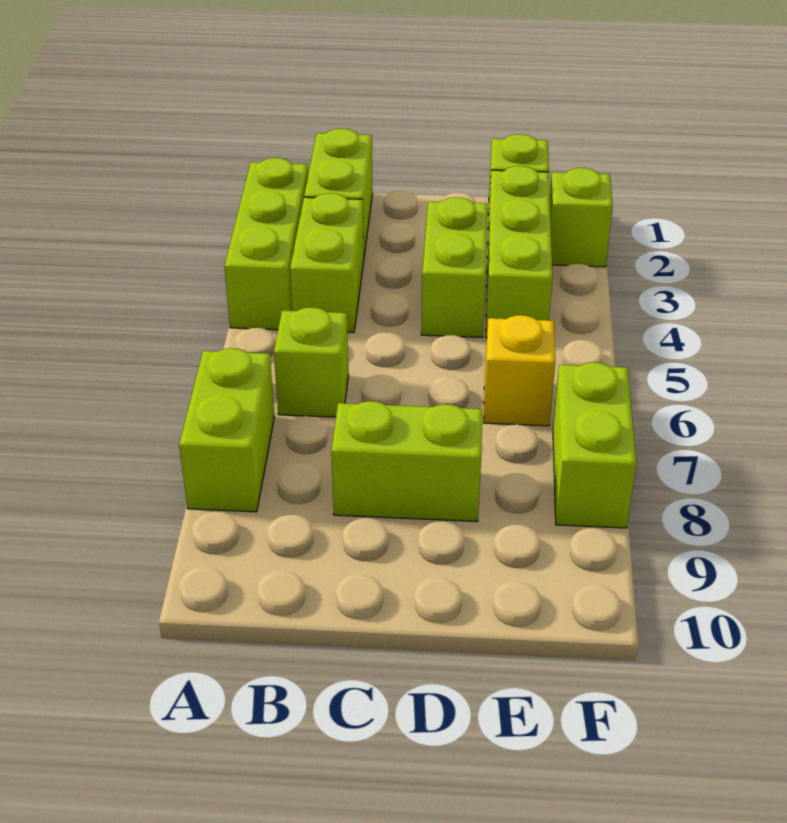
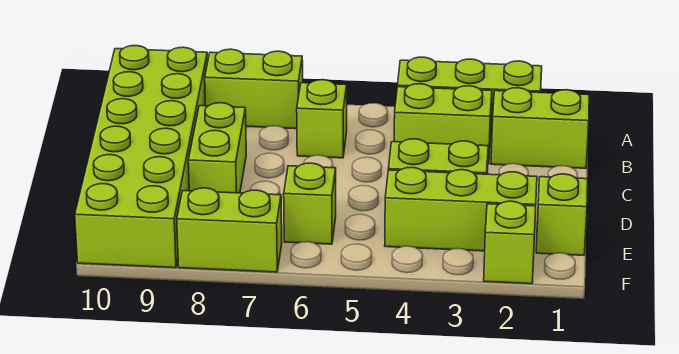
none -> lime brick A9:F10 level 1
yellow brick E6 level 1 -> lime brick E6 level 1

